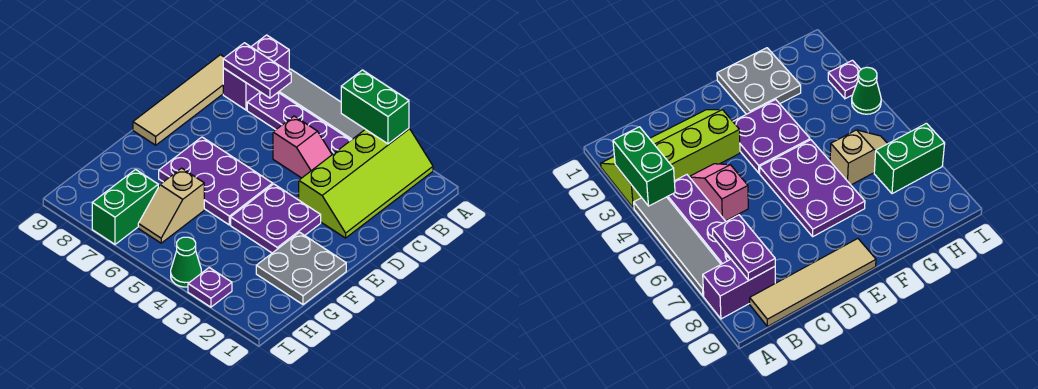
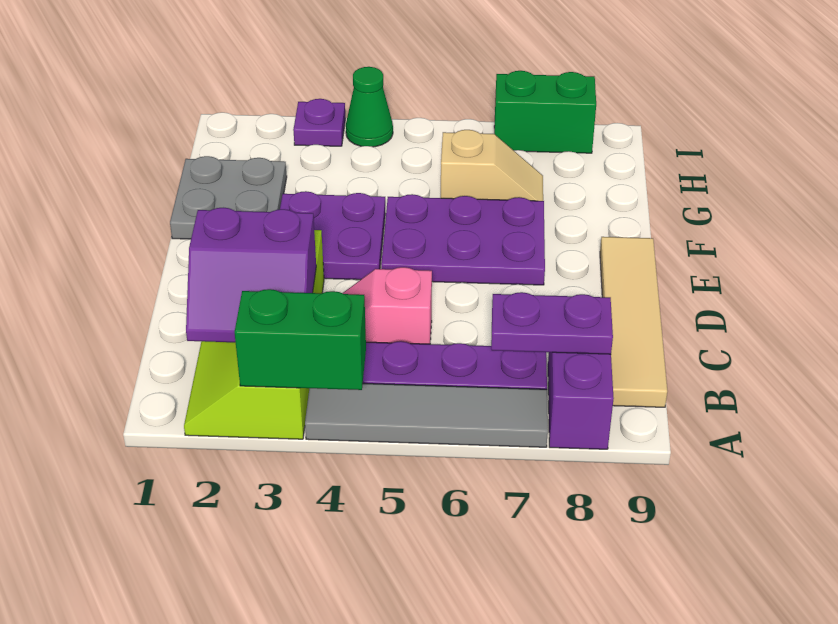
none -> purple slope B2:C3 level 2 top C
tan slope G6:H6 level 1 top G -> tan slope G6:G7 level 1 top 6
green brick H7:I7 level 1 -> green brick I7:I8 level 1

